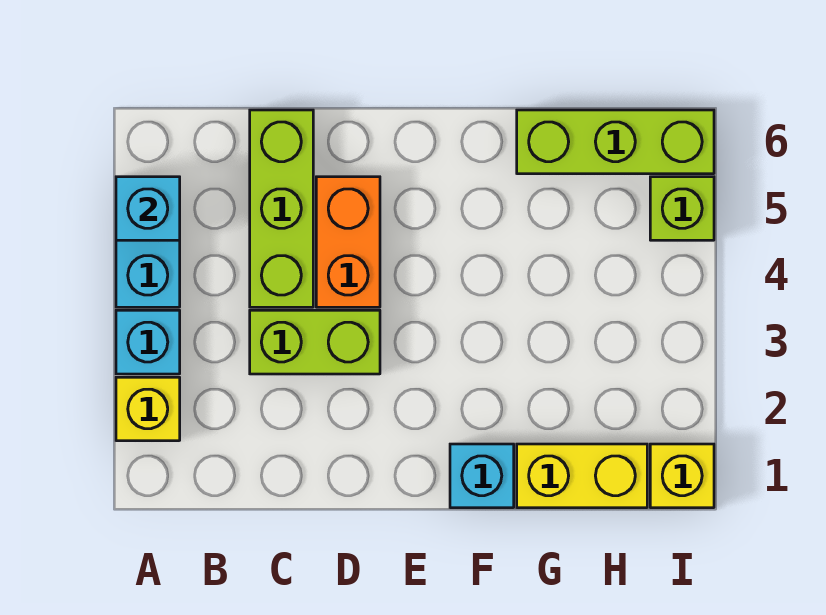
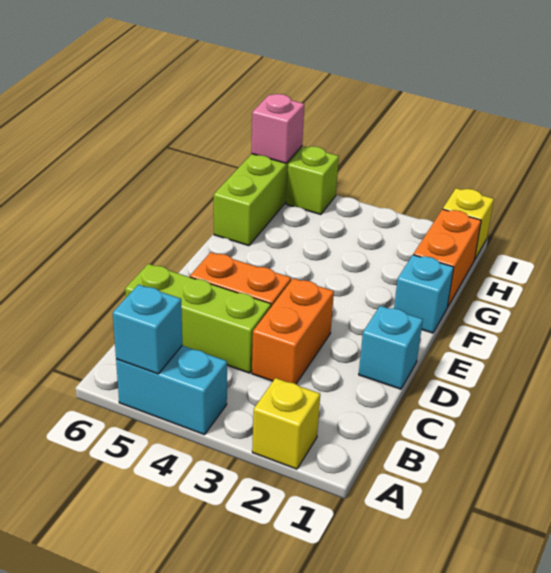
cyan brick A3 level 1 -> cyan brick D1 level 1
lime brick C3:D3 level 1 -> orange brick C3:D3 level 1
yellow brick G1:H1 level 1 -> orange brick G1:H1 level 1
none -> pink brick I6 level 2

